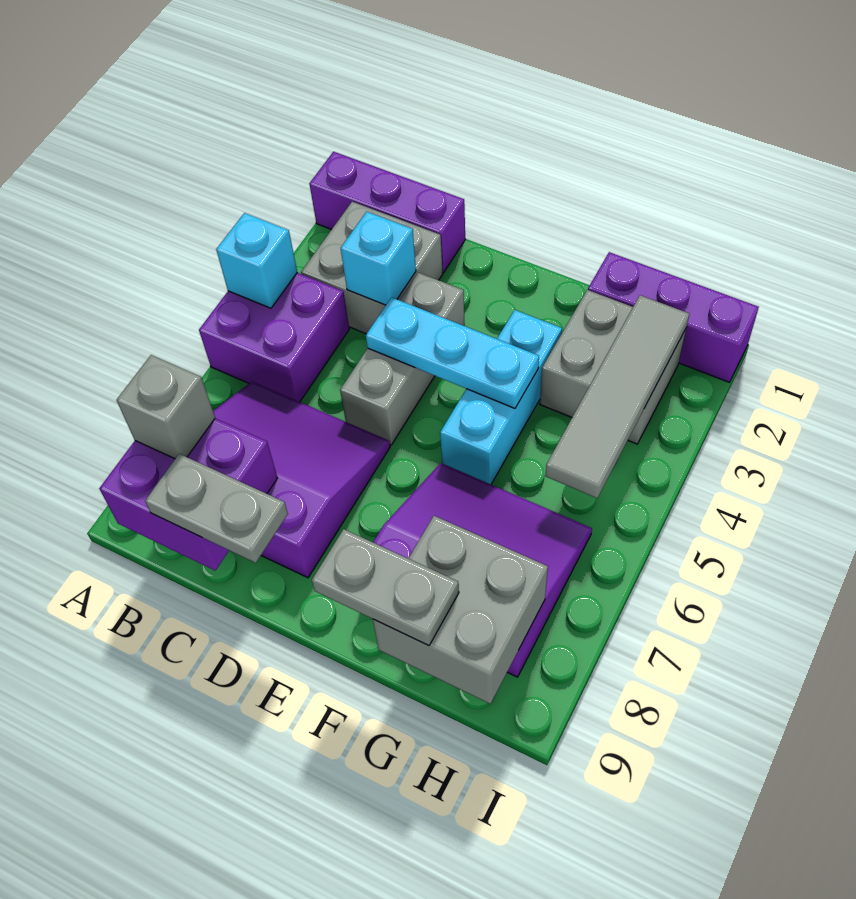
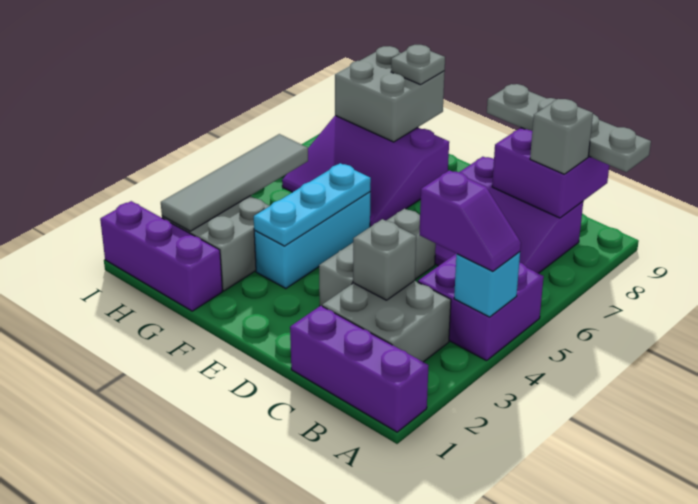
none -> purple slope A4:B4 level 3 top B
cyan brick C3 level 2 -> grey brick C3 level 2
grey plate C9:D9 level 3 -> grey plate A9:D9 level 3
cyan plate D4:F4 level 2 -> cyan plate F3:F5 level 2
grey plate F9:G9 level 3 -> grey plate G9 level 3

